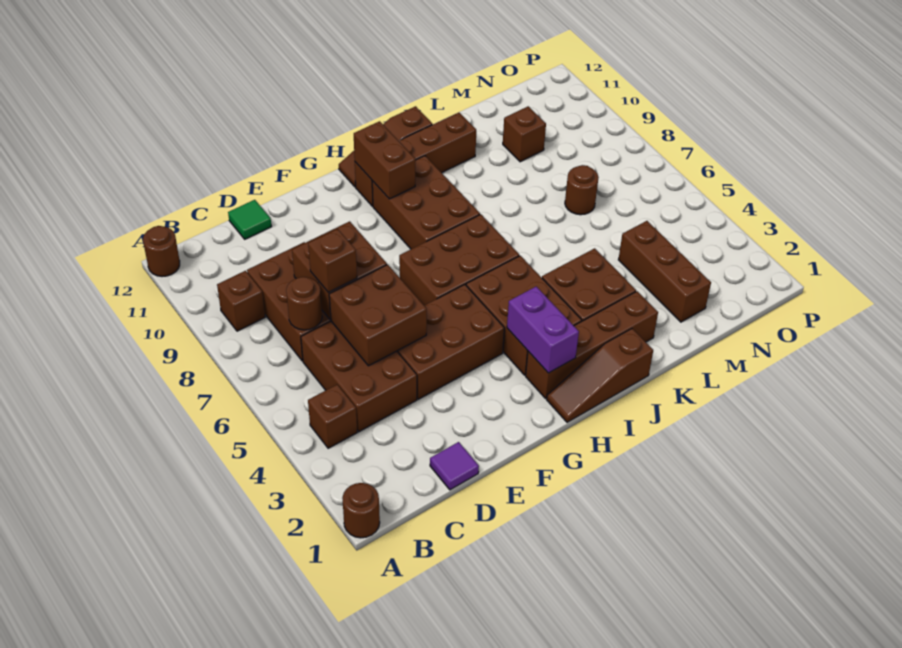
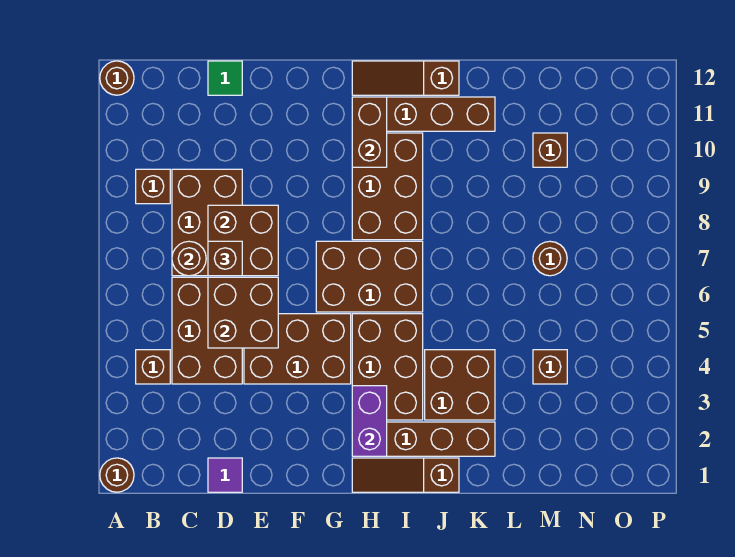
brown brick M2:M4 level 1 -> brown brick M4 level 1

